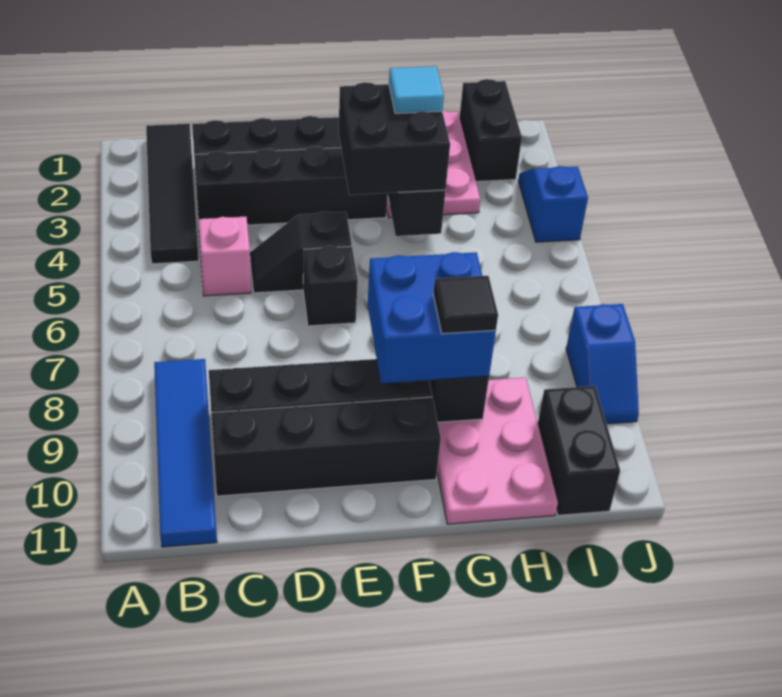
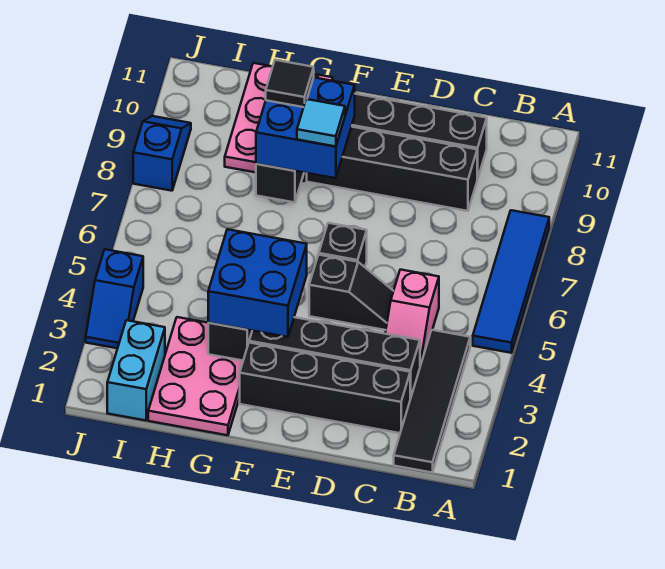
blue tile B8:B11 level 1 -> blue tile A5:A8 level 1
black brick F3:G4 level 3 -> blue brick F3:G4 level 3
cyan tile G3 level 4 -> cyan tile F8 level 4
black brick I1:I2 level 1 -> cyan brick I1:I2 level 1
black brick I10:I11 level 1 -> none

